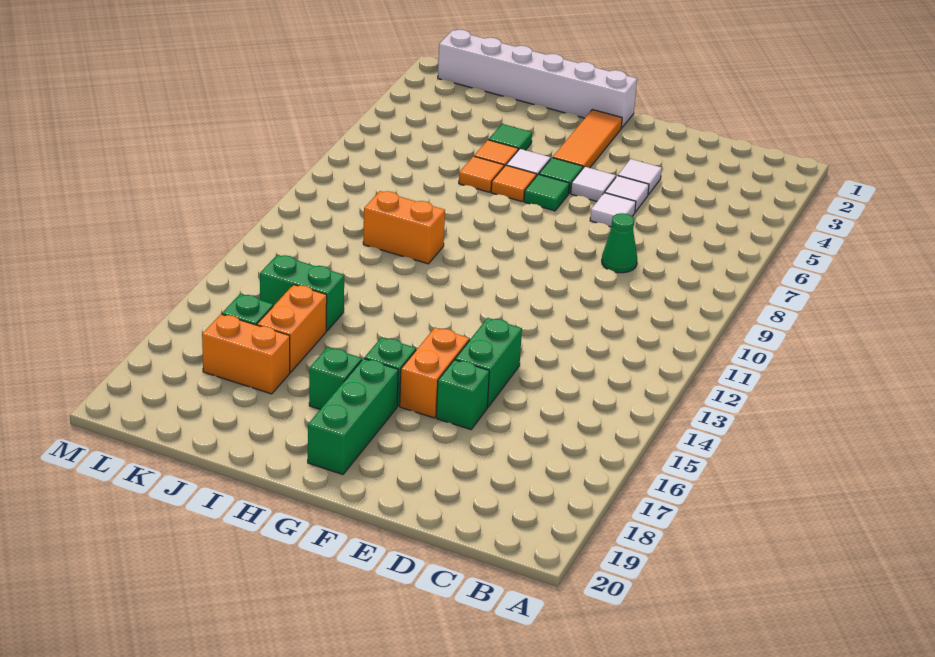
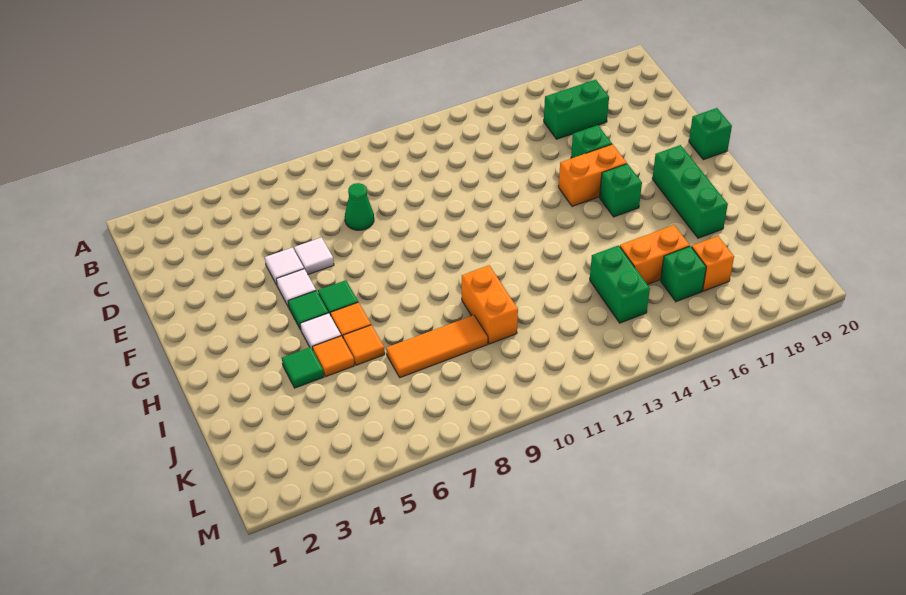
white tile E4 level 1 -> none
green brick E14:E15 level 1 -> green brick C16:C17 level 1
white brick G1:L1 level 1 -> none
orange tile G2:G4 level 1 -> orange tile J7:J9 level 1
green brick G17:G19 level 1 -> green brick G18:I18 level 1
green brick H17 level 1 -> green brick F20 level 1
orange brick J17:K17 level 1 -> orange brick K17 level 1

